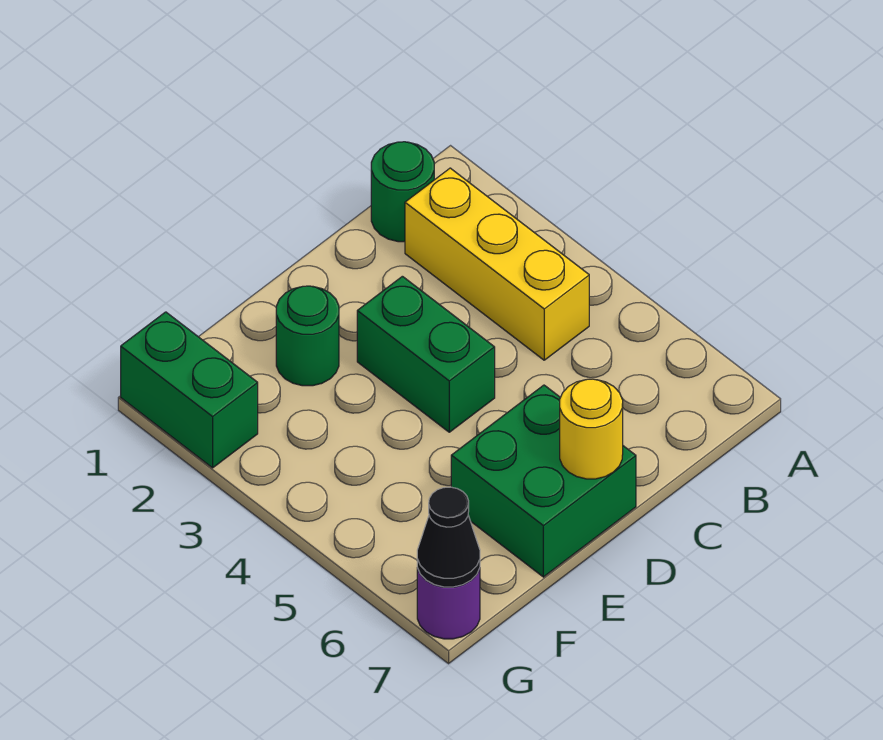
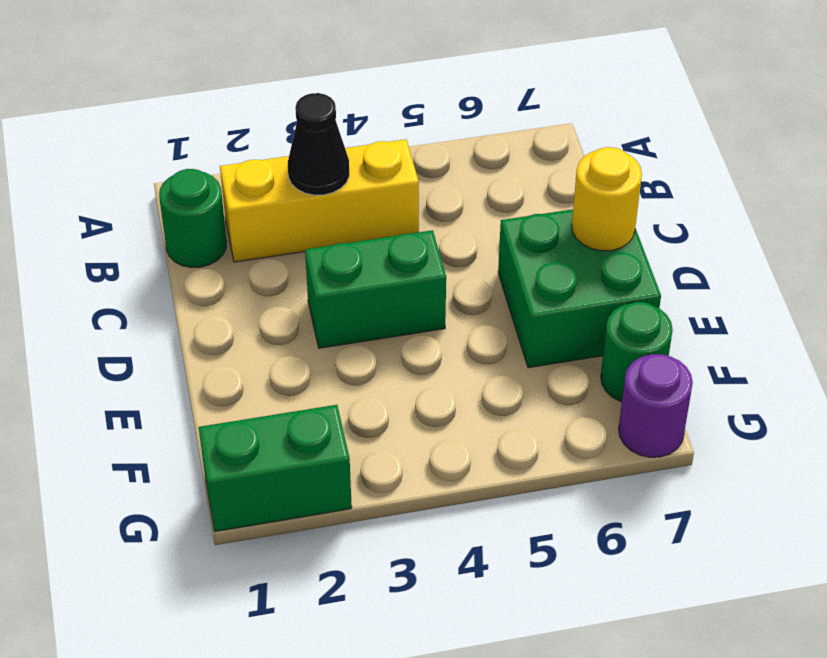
green round brick E2 level 1 -> green round brick F7 level 1
black cone G7 level 2 -> black cone B3 level 2

